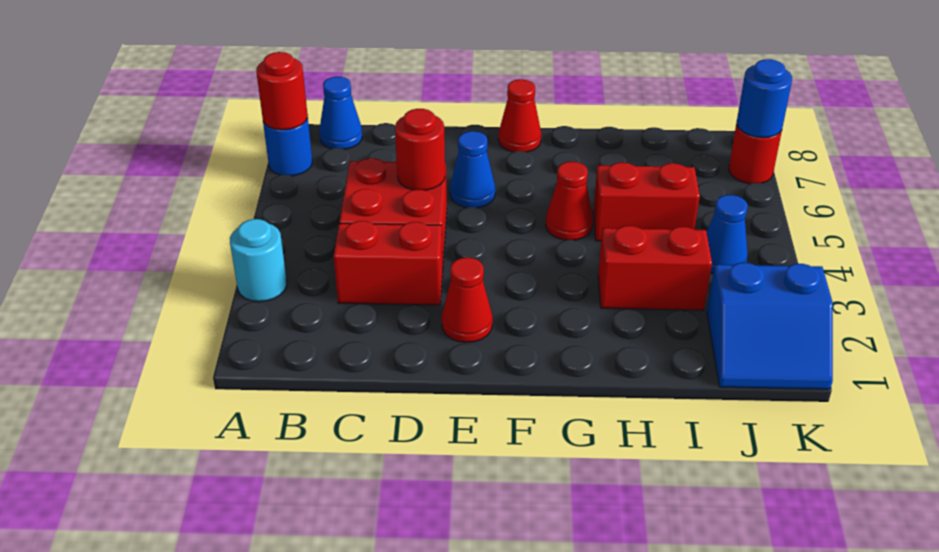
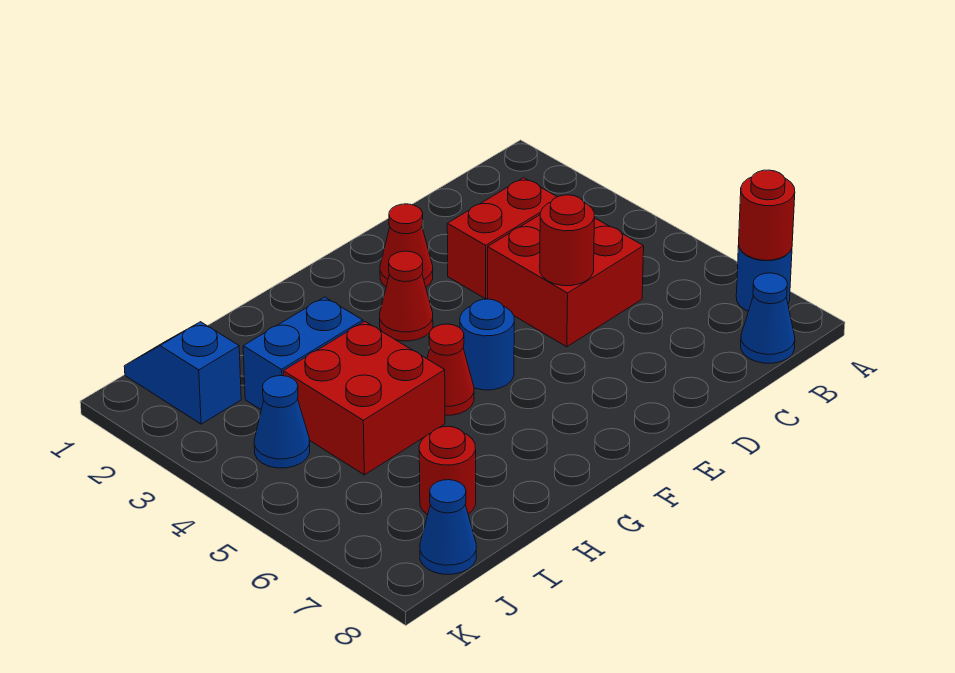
cyan round brick A3 level 1 -> none
blue cone E6 level 1 -> blue cone J8 level 1
red cone F8 level 1 -> red cone F3 level 1
red brick H3:I3 level 1 -> blue brick H3:I3 level 1
red brick H5:I5 level 1 -> red brick H4:I5 level 1
blue slope J1:K2 level 1 top 2 -> blue slope J1:J2 level 1 top 2
red round brick K7 level 1 -> red round brick I7 level 1
blue round brick K7 level 2 -> blue round brick F5 level 1

